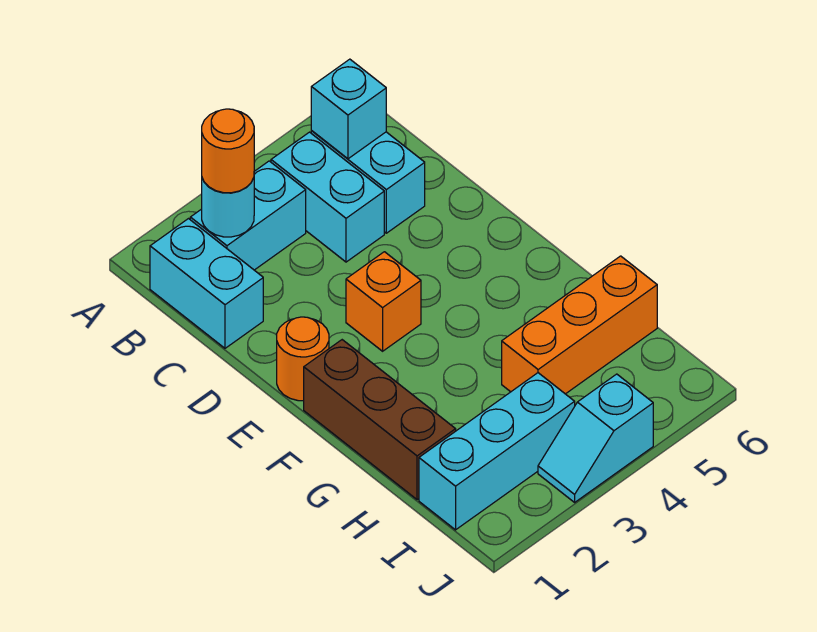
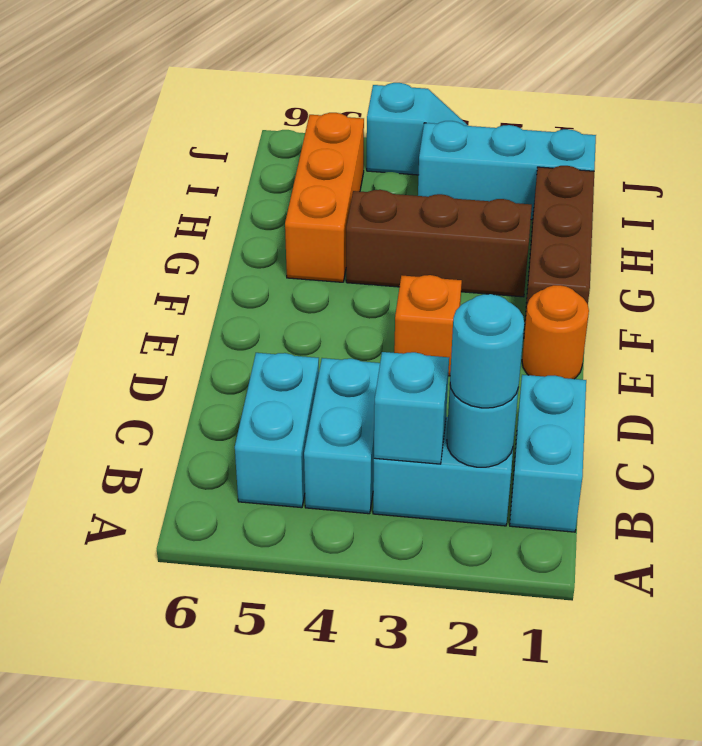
orange round brick B2 level 3 -> cyan round brick B2 level 3
cyan brick B5 level 2 -> cyan brick B3 level 2
none -> brown brick G2:G4 level 1
orange brick H4:H6 level 1 -> orange brick G5:I5 level 1

